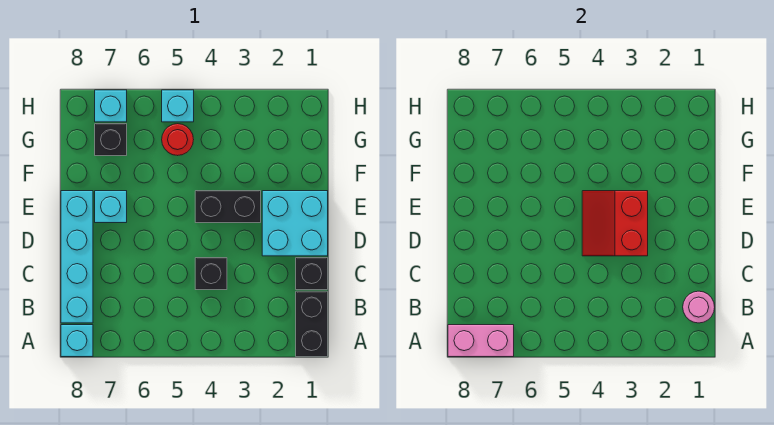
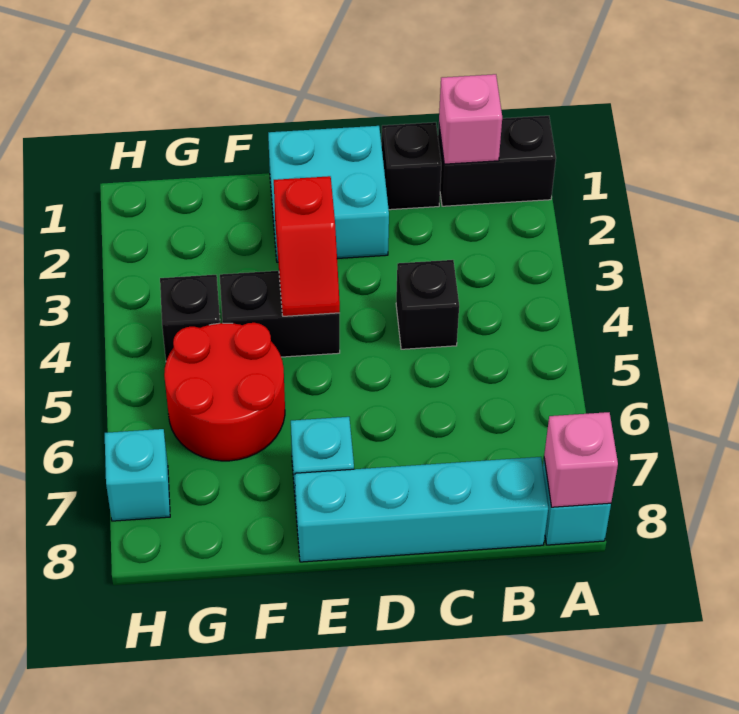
pink brick A7:A8 level 2 -> pink brick A8 level 2
pink round brick B1 level 2 -> pink brick B1 level 2
red slope D3:E4 level 2 top 3 -> red slope E3:E4 level 2 top 3
black brick E3:E4 level 1 -> black brick E4:F4 level 1
red round brick G5 level 1 -> red round brick F5:G6 level 1
black brick G7 level 1 -> black brick G4 level 1
cyan brick H5 level 1 -> none

